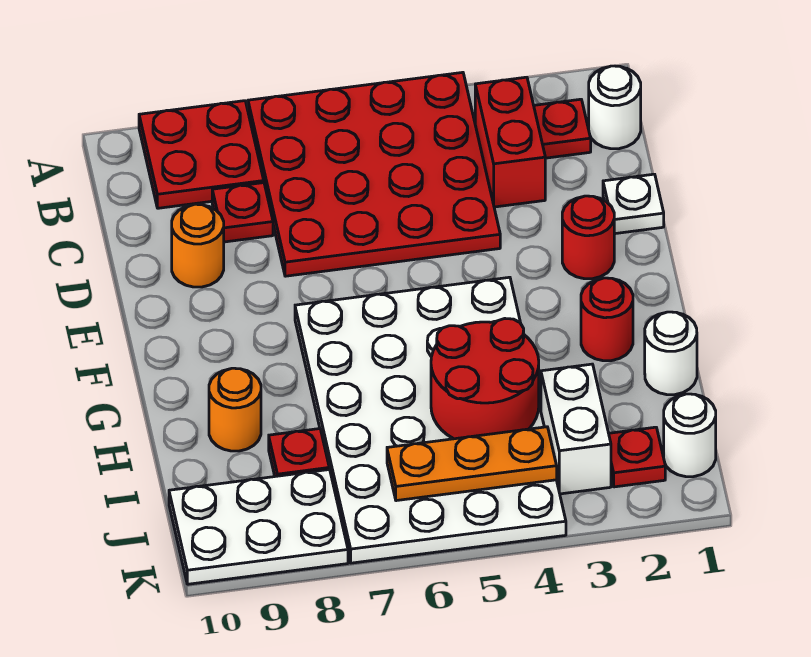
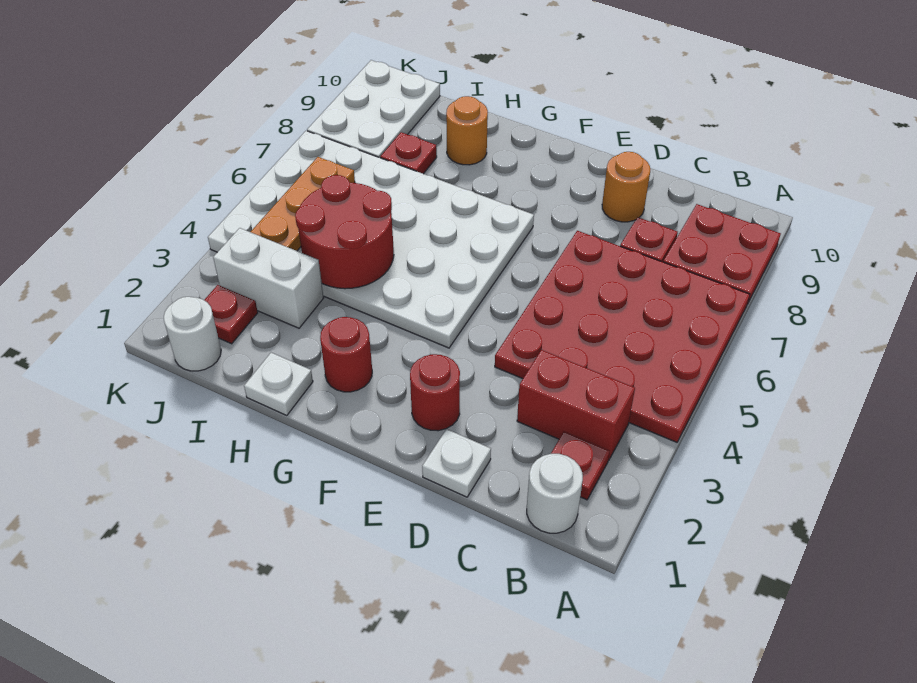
white round brick H1 level 1 -> white plate H1 level 1

